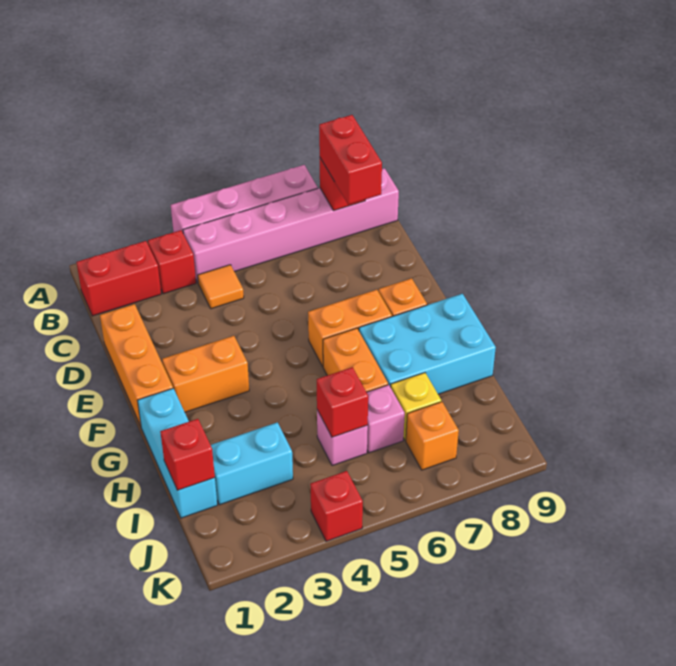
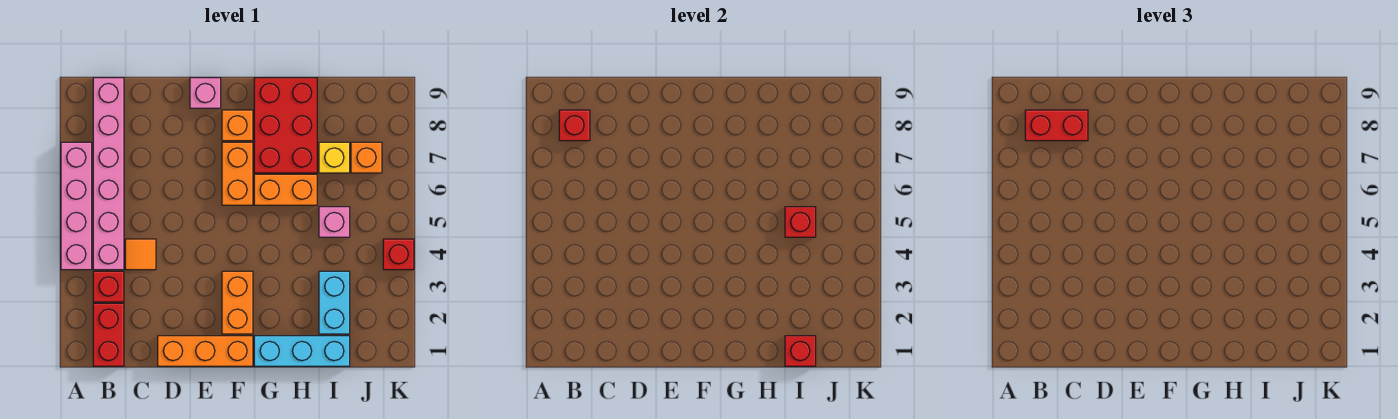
cyan brick G7:H9 level 1 -> red brick G7:H9 level 1
pink brick I6 level 1 -> pink brick E9 level 1

